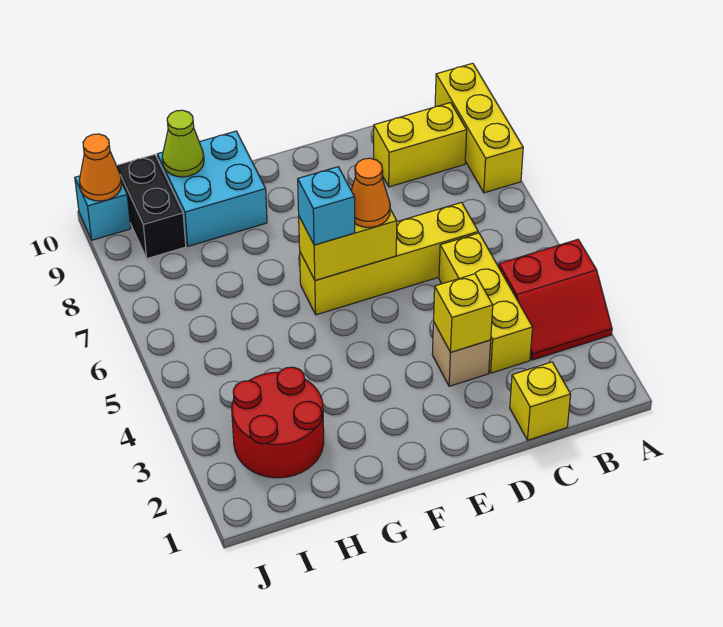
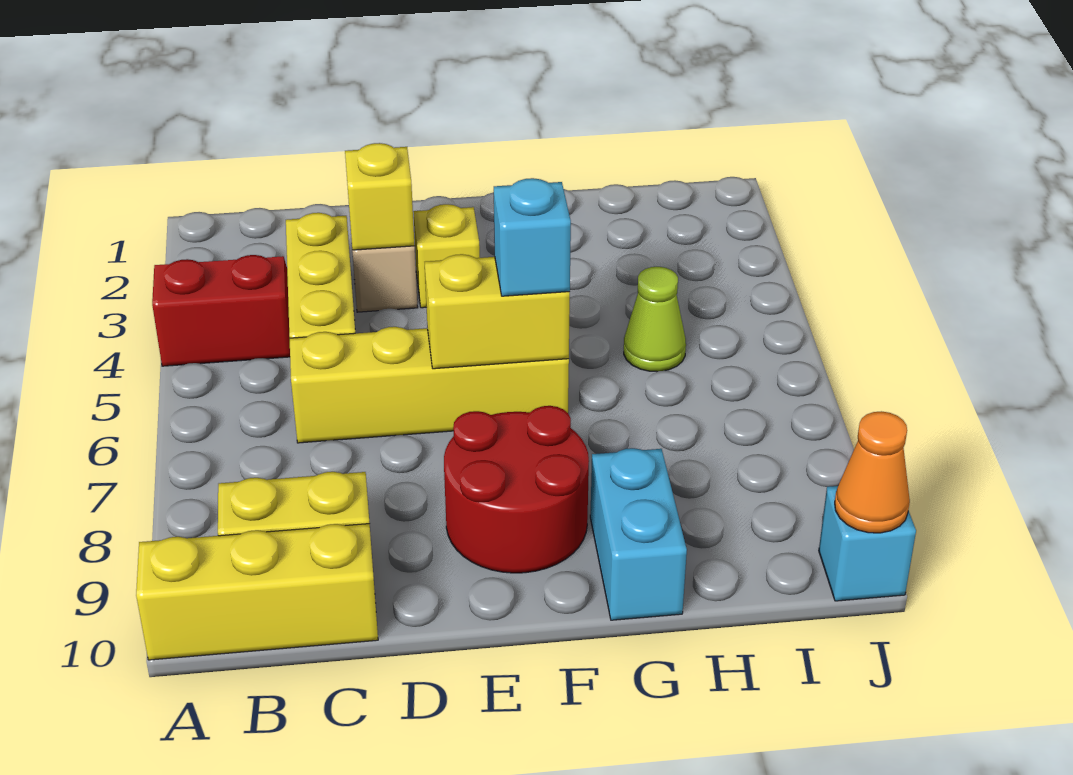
yellow brick A8:A10 level 1 -> yellow brick A10:C10 level 1
yellow brick C1 level 1 -> yellow brick E3 level 1
orange cone E6 level 3 -> none
cyan brick G9:H10 level 1 -> cyan brick G9:G10 level 1
red round brick H2:I3 level 1 -> red round brick E8:F9 level 1
lime cone H10 level 2 -> lime cone H5 level 1
black brick I9:I10 level 1 -> none

